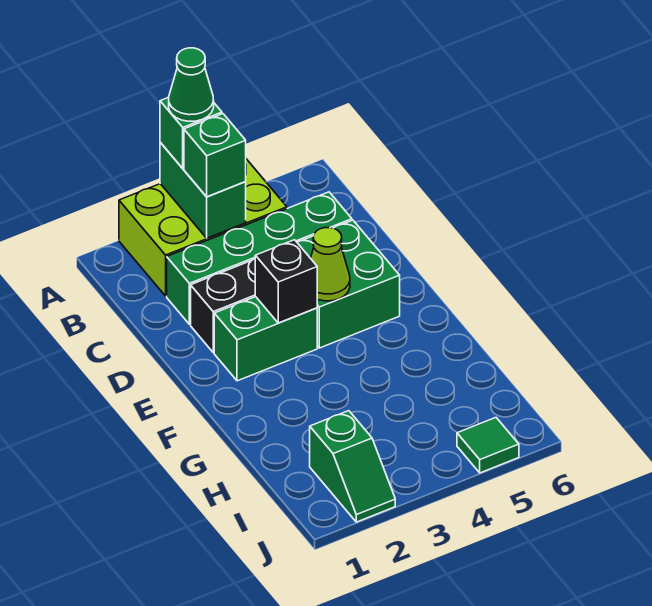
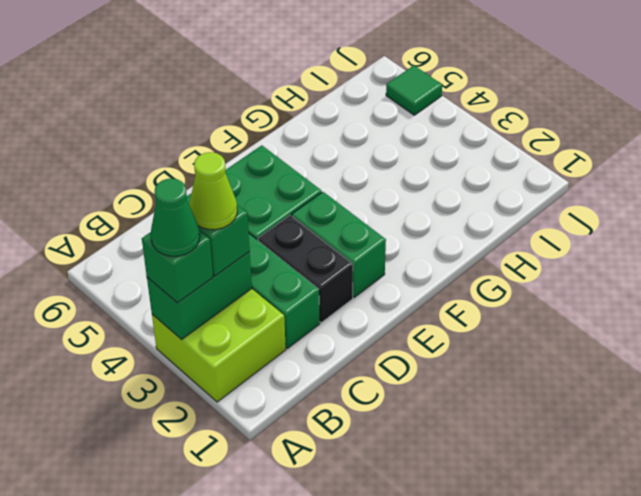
lime brick A2:B4 level 1 -> lime brick A2:B3 level 1
black brick E3 level 2 -> none
lime cone E4 level 2 -> lime cone B3 level 4
green slope I2:J2 level 1 top I -> none

